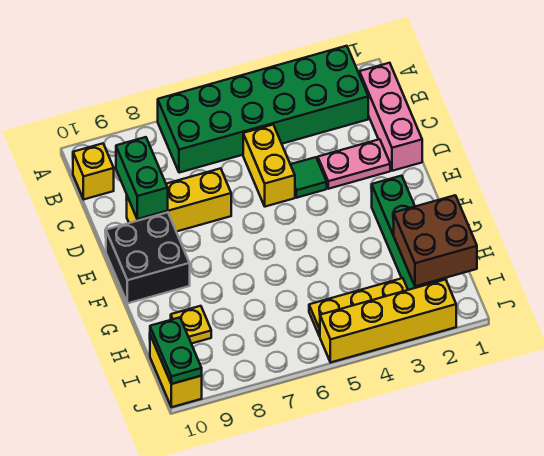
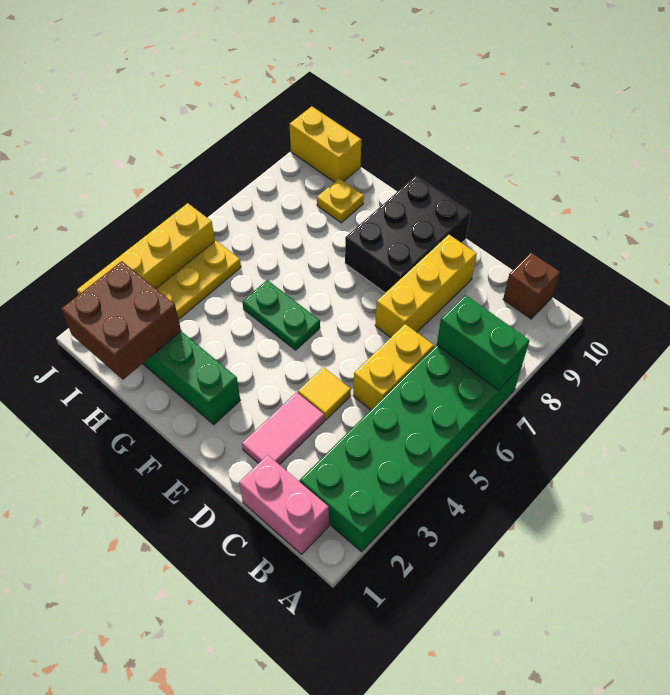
pink brick B1:D1 level 1 -> pink brick B1:C1 level 1
yellow brick B10 level 1 -> brown brick B10 level 1
yellow brick C5:D5 level 1 -> yellow brick C5:C6 level 1
green brick C9:D9 level 2 -> green brick A7:B7 level 2
pink plate D2:D3 level 1 -> pink tile D2:D3 level 1
green tile D4 level 1 -> yellow tile D4 level 1
black brick E9:F10 level 1 -> black brick E8:F10 level 1
green plate I10:J10 level 2 -> green plate F5:G5 level 1

